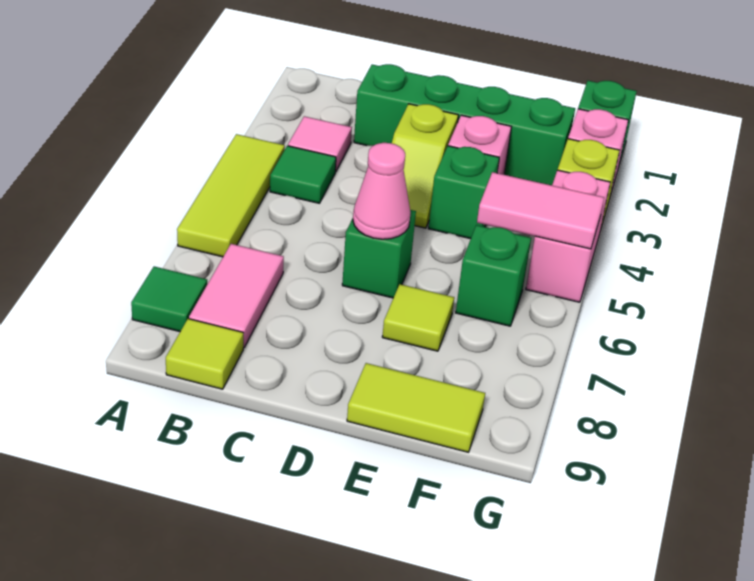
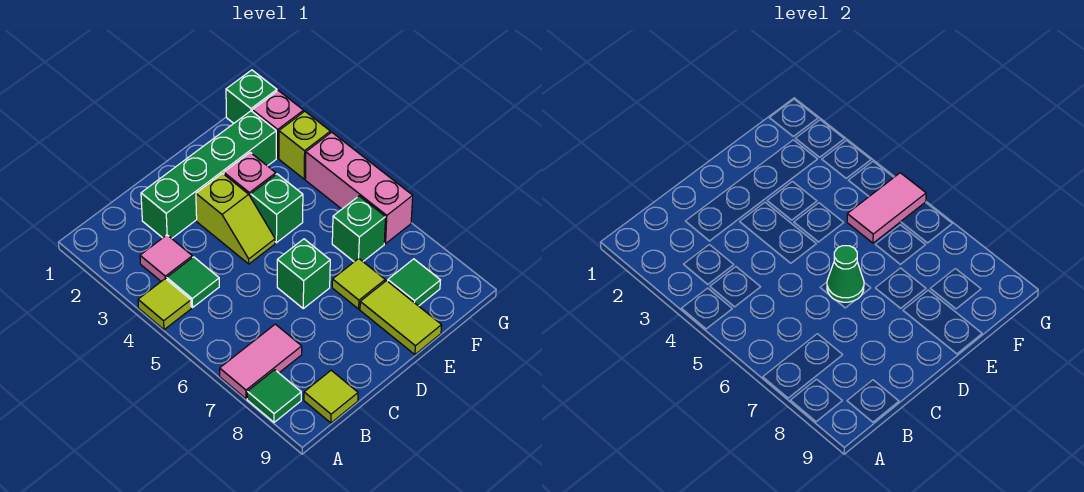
lime tile A4:A6 level 1 -> lime tile A4 level 1
pink tile B7:B8 level 1 -> pink tile A7:B7 level 1
pink cone D6 level 2 -> green cone D6 level 2
lime tile E9:F9 level 1 -> lime tile E8:E9 level 1
none -> green tile F8 level 1
pink brick G4:G5 level 1 -> pink brick G4:G6 level 1

